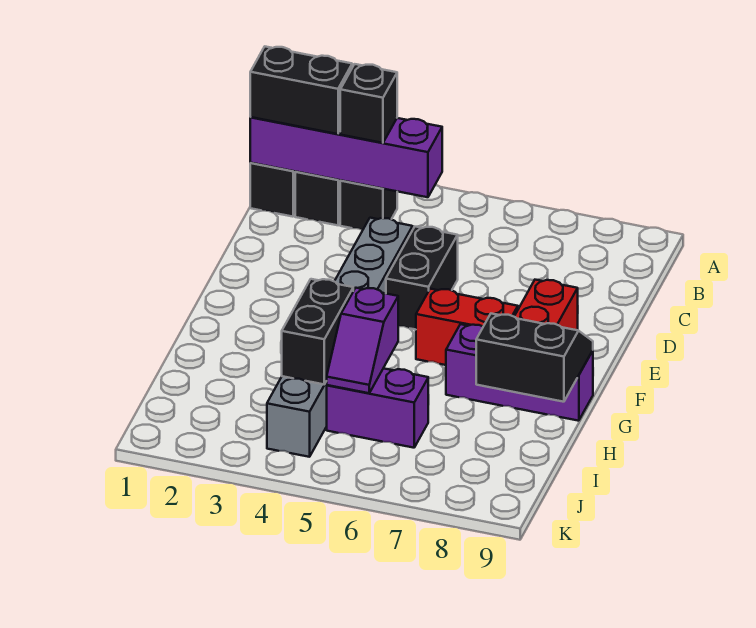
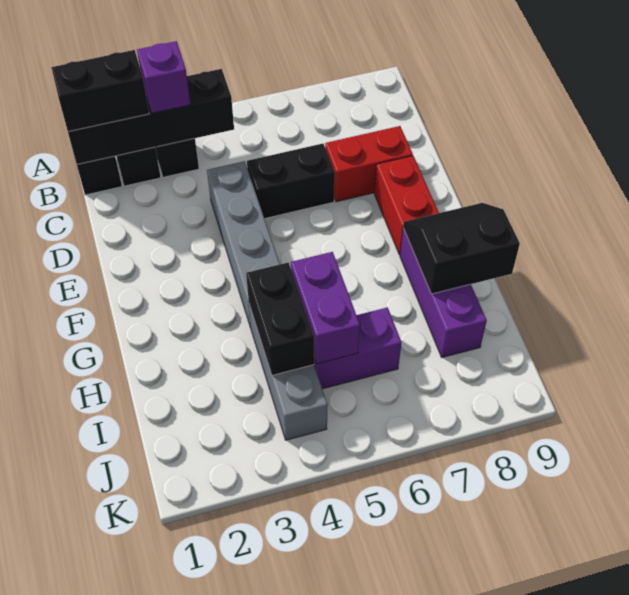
purple brick B1:B4 level 2 -> black brick B1:B4 level 2
black brick B3 level 3 -> purple brick B3 level 3
black brick D5:E5 level 1 -> black brick D5:D6 level 1
red brick F6:F7 level 1 -> red brick D7:D8 level 1
purple brick G7:G9 level 1 -> purple brick G8:I8 level 1
purple slope H5:I5 level 2 top H -> purple brick H5:I5 level 2

